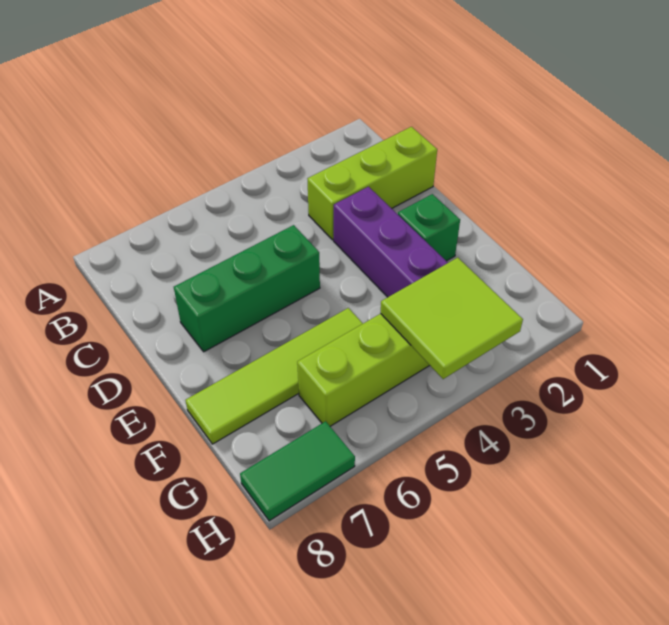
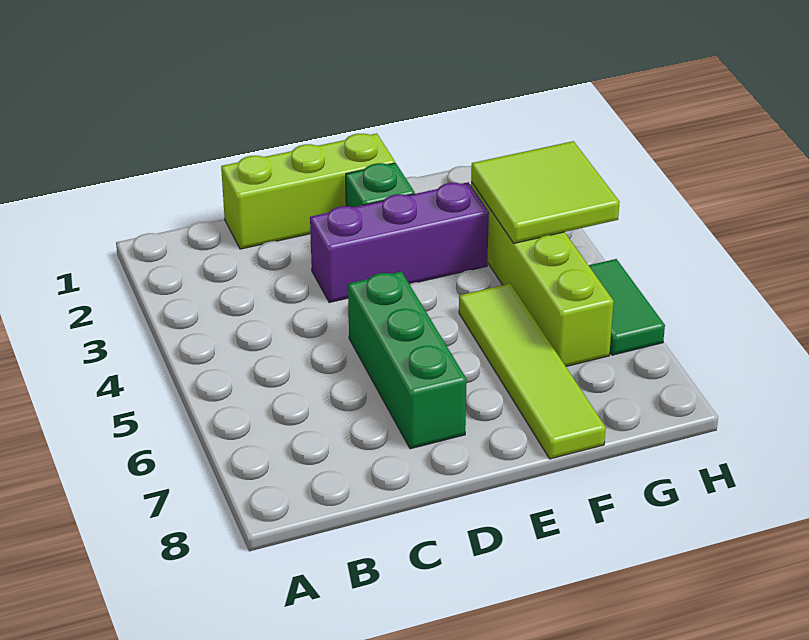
lime brick C1:C3 level 1 -> lime brick C1:E1 level 1
green tile H7:H8 level 1 -> green tile H5:H6 level 1

